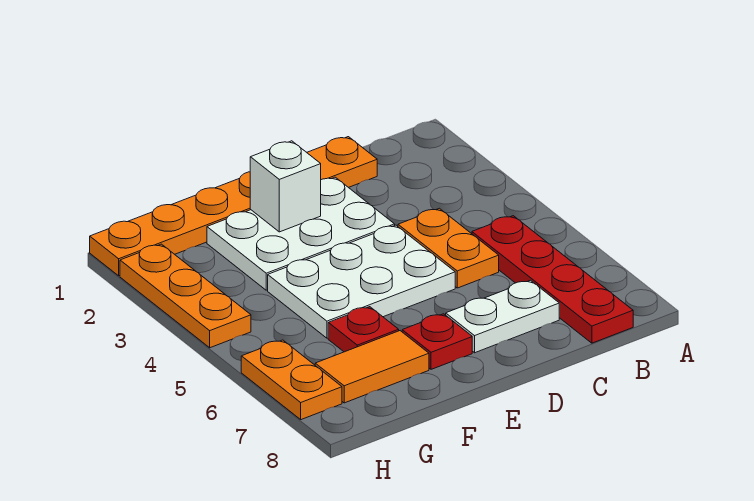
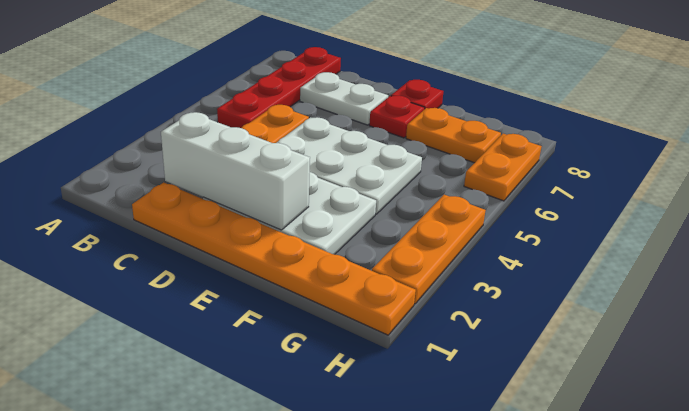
white brick E2 level 2 -> white brick C2:E2 level 2
red plate F6 level 1 -> red plate E8 level 1
orange tile F7:G7 level 1 -> orange plate F7:G7 level 1

